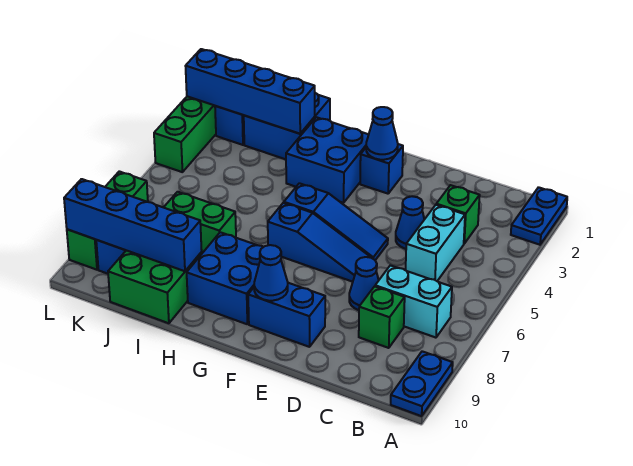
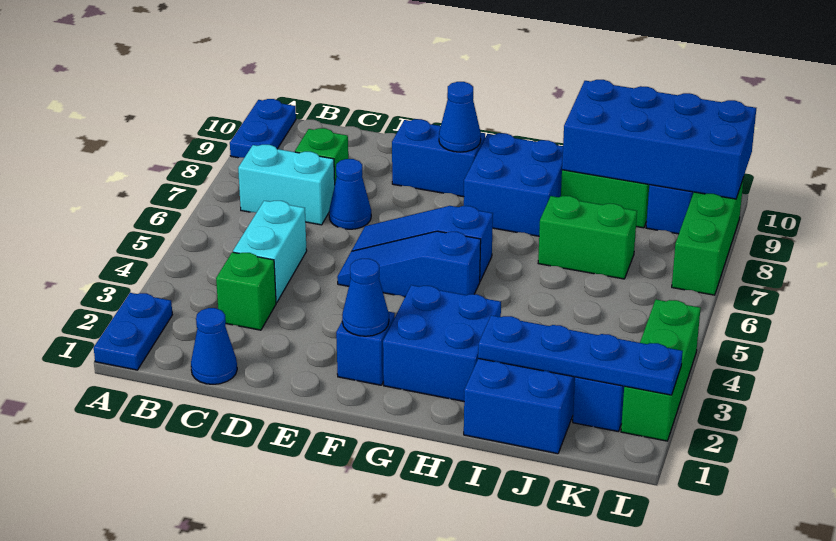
blue cone D4 level 1 -> blue cone C1 level 1
blue brick I2:L2 level 2 -> blue plate I2:L2 level 2
blue brick I9:L9 level 2 -> blue brick I9:L10 level 2

